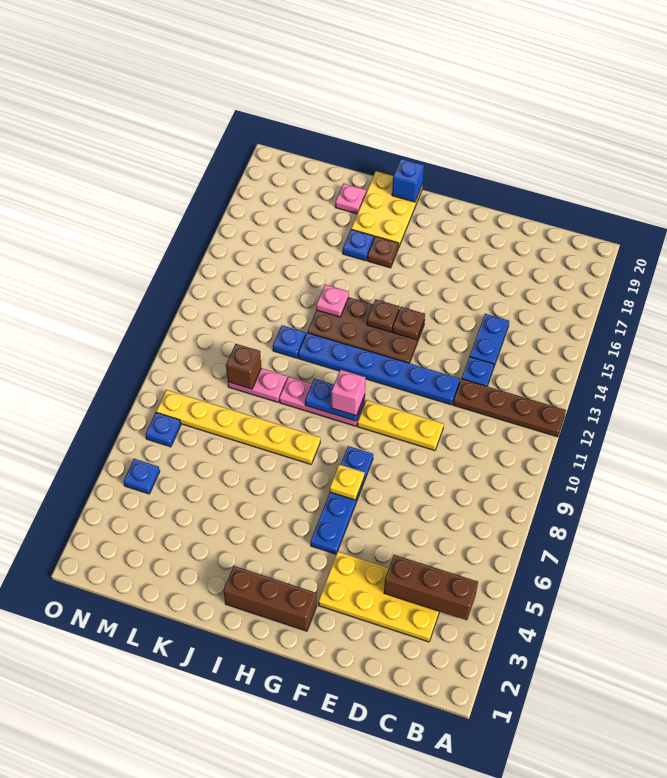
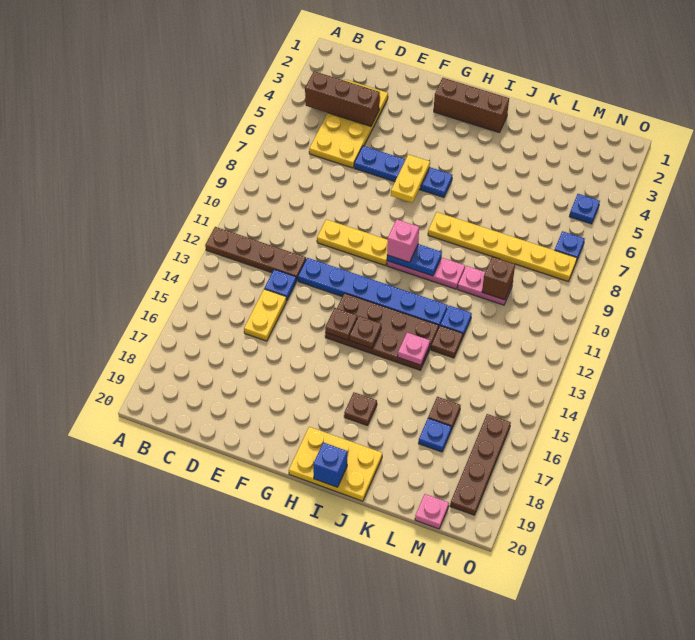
yellow plate C3:F4 level 1 -> yellow plate C3:D6 level 1
blue plate D14:D15 level 1 -> yellow plate D14:D15 level 1
blue plate G5:G8 level 1 -> blue plate E6:H6 level 1
yellow plate G7 level 2 -> yellow plate G6:G7 level 2
yellow plate I18:J20 level 1 -> yellow plate H19:J20 level 1
blue plate J17 level 1 -> blue plate L17 level 1
none -> brown plate K13 level 1
pink plate K19 level 1 -> pink plate M20 level 1
none -> brown plate L16 level 1
none -> brown plate N16:N19 level 1

